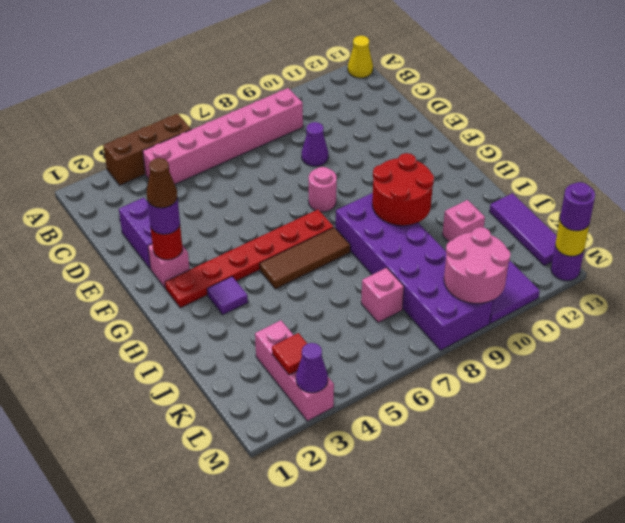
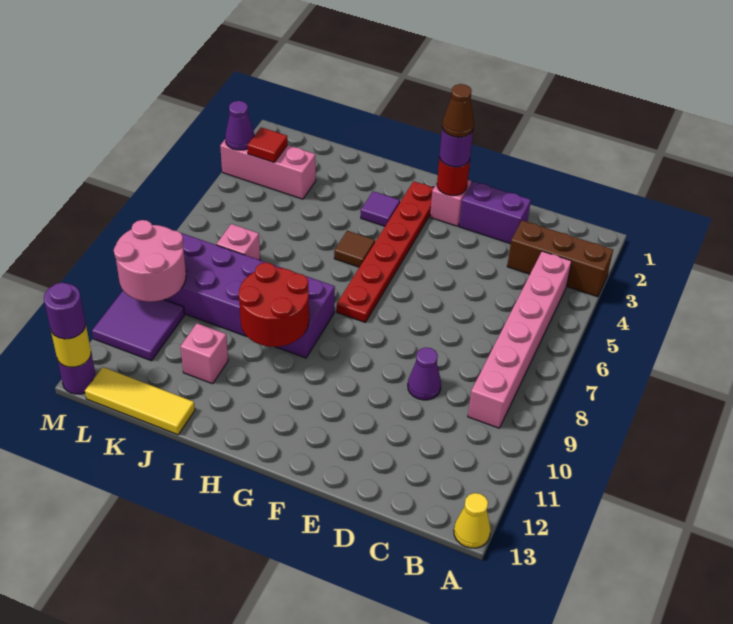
brown brick A3:A5 level 1 -> brown brick A3:C3 level 1
pink round brick F8 level 1 -> none
brown tile H5:H7 level 1 -> brown tile H5 level 1
purple tile J13:L13 level 1 -> yellow tile J13:L13 level 1

